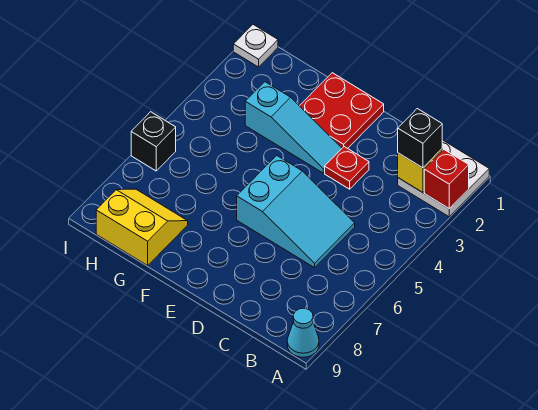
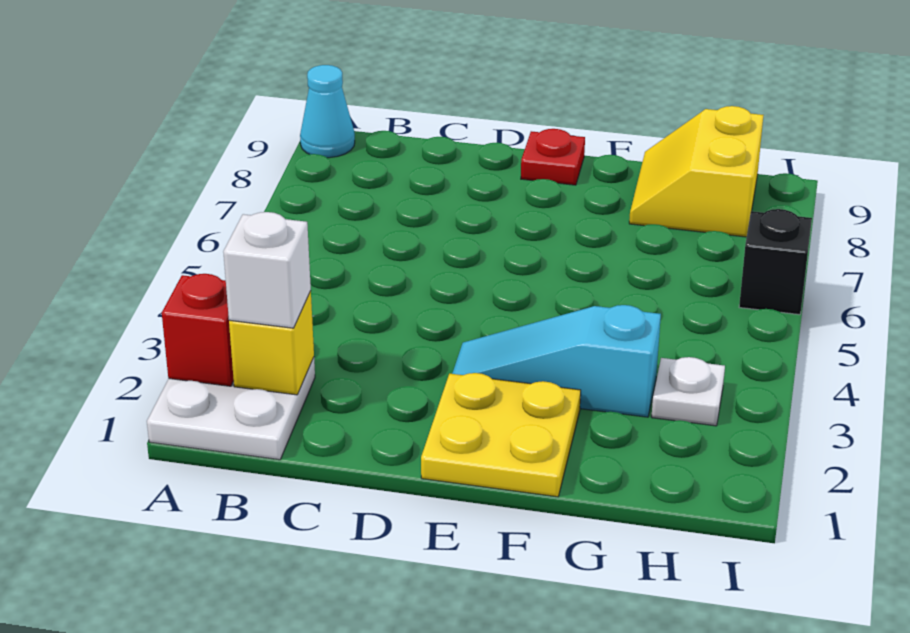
black brick B2 level 3 -> white brick B2 level 3
cyan slope C5:E6 level 1 top E -> none
red plate D3 level 1 -> red plate E9 level 1
red plate E1:F2 level 1 -> yellow plate E1:F2 level 1
yellow slope G8:H9 level 1 top 9 -> yellow slope G8:H9 level 1 top H
white plate I1 level 1 -> white plate H3 level 1

